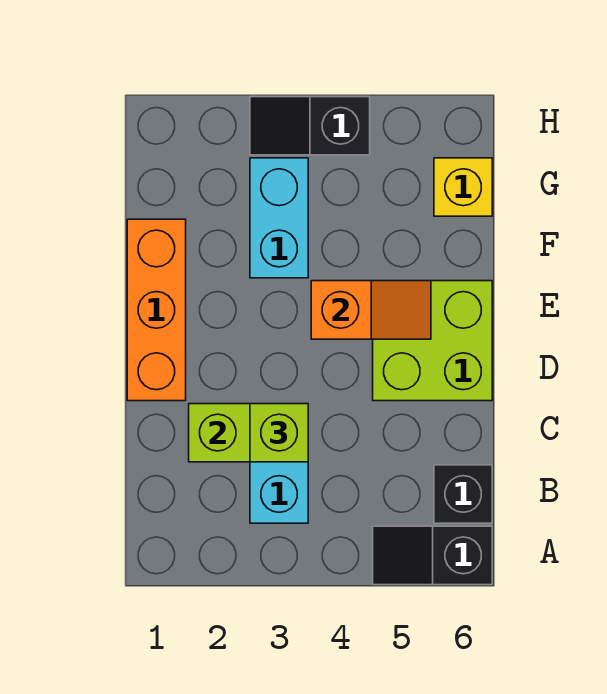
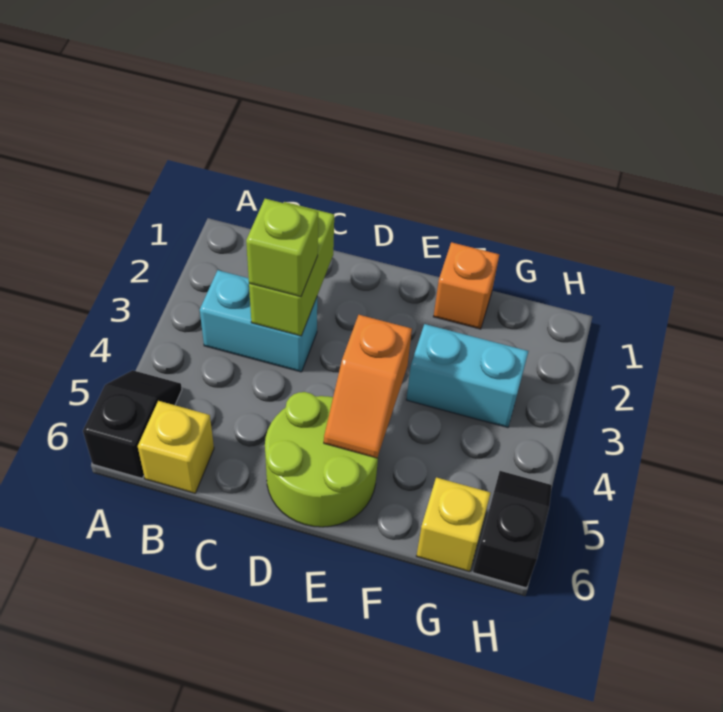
black brick B6 level 1 -> yellow brick B6 level 1
orange brick D1:F1 level 1 -> orange brick F1 level 1
lime brick D5:E6 level 1 -> lime round brick D5:E6 level 1
black slope H3:H4 level 1 top 4 -> black slope H5:H6 level 1 top 6

